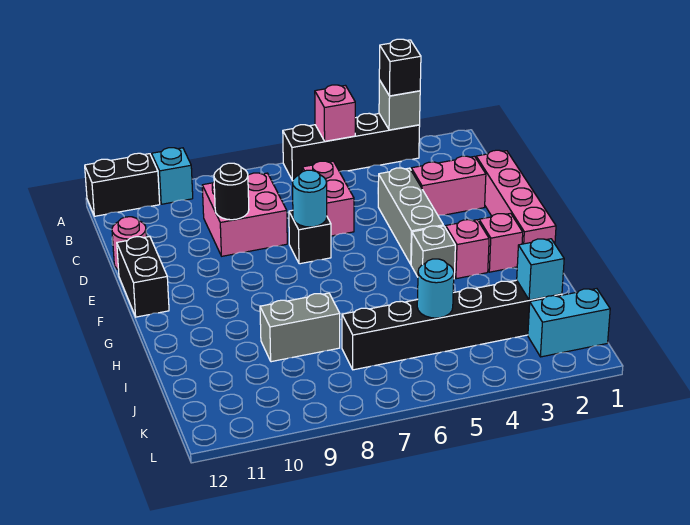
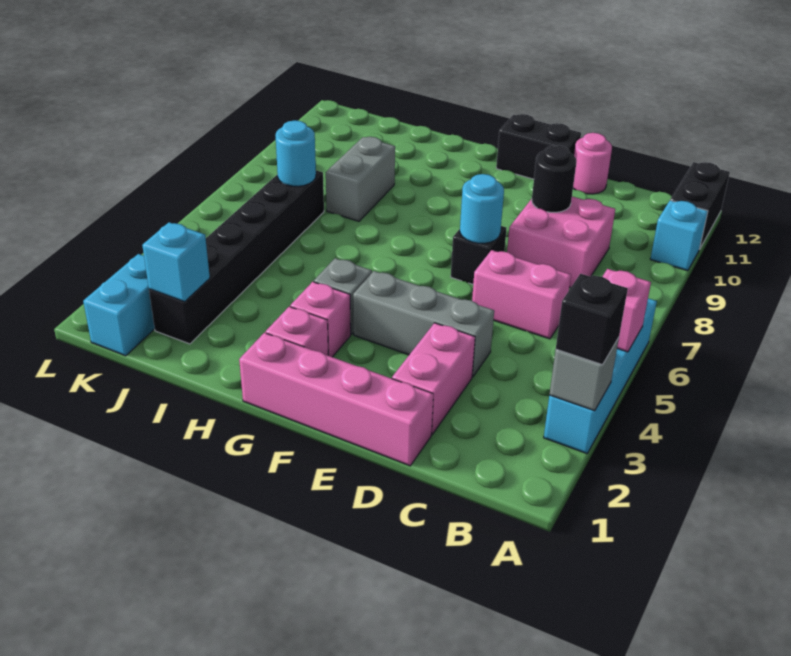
black brick A3:A6 level 1 -> cyan brick A3:A6 level 1
cyan round brick J5 level 2 -> cyan round brick J7 level 2

